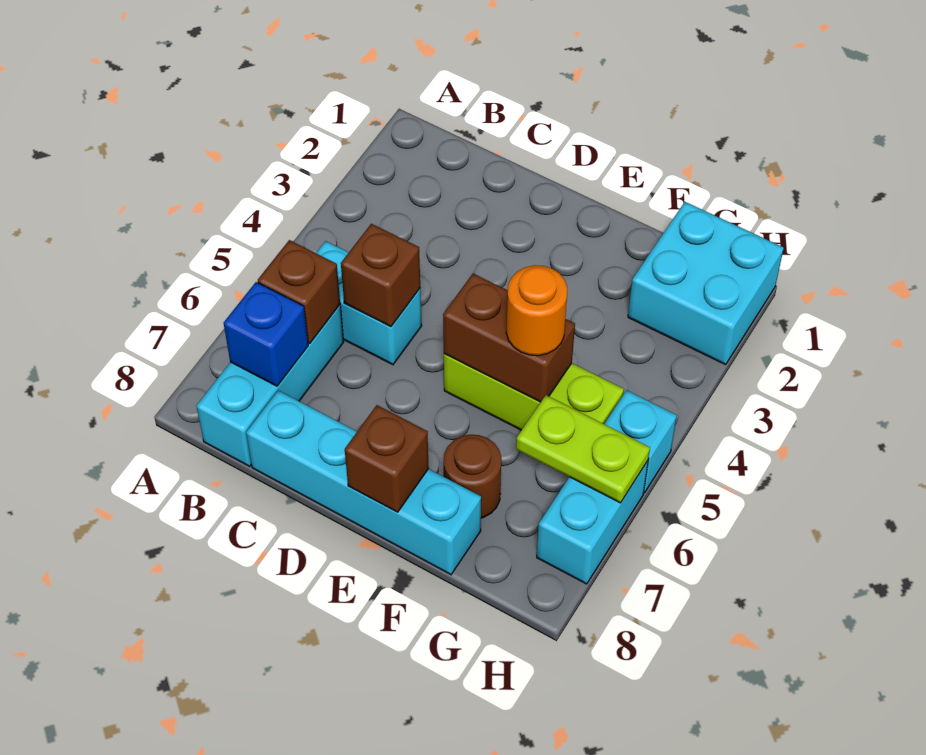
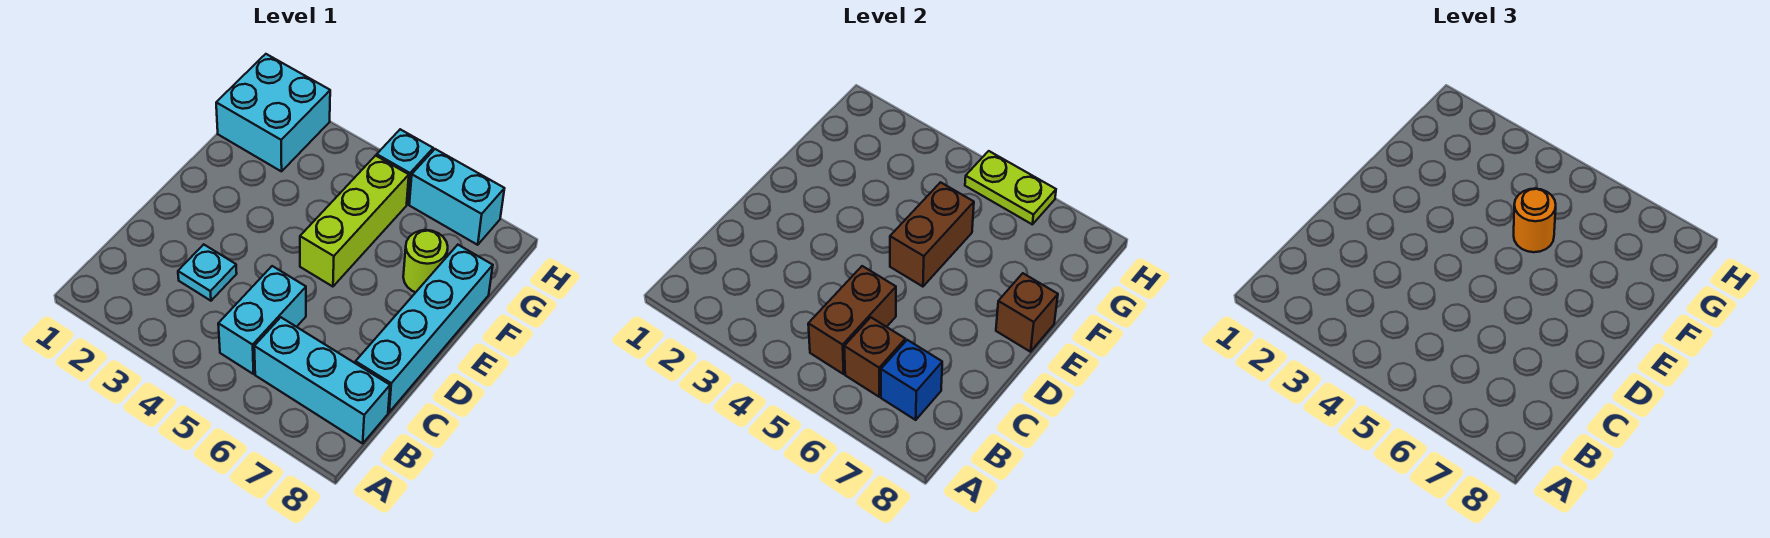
none -> cyan plate C3 level 1
brown brick C5 level 2 -> brown brick B5:C5 level 2
brown round brick F7 level 1 -> lime round brick F7 level 1
lime plate G6:H6 level 2 -> lime plate H5:H6 level 2

